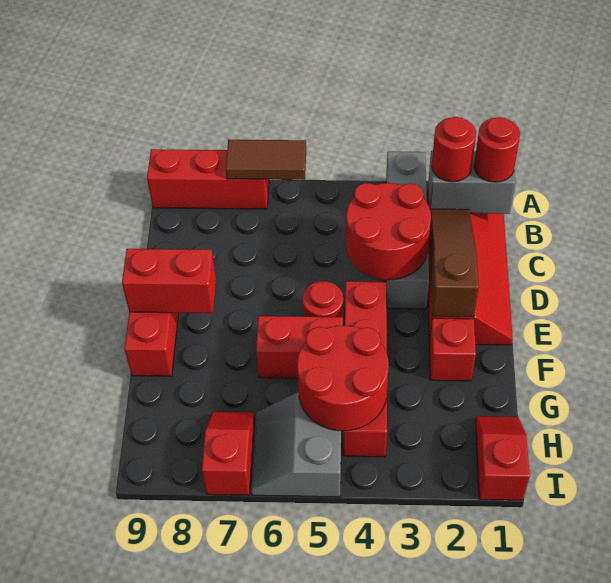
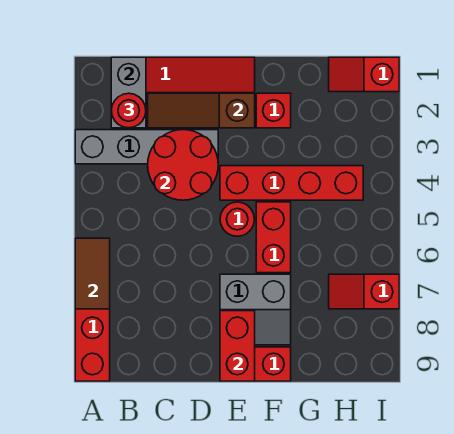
red round brick B1 level 3 -> none
red round brick G4:H5 level 2 -> none
grey slope H5:I6 level 1 top 5 -> grey slope E7:F8 level 1 top 7

